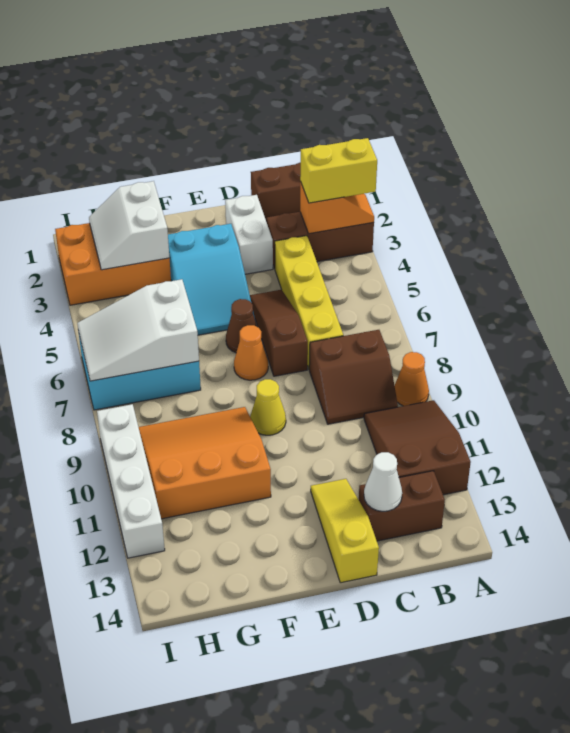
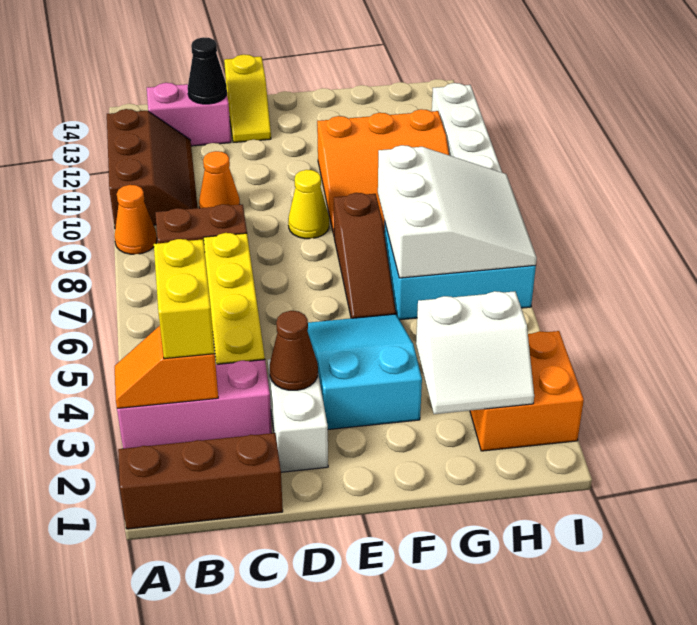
brown brick A3:C3 level 1 -> pink brick A3:C3 level 1
yellow brick A3:B3 level 3 -> yellow brick B3:B4 level 3
brown slope A10:B12 level 1 top 12 -> brown slope A10:B12 level 1 top A
brown brick B13:C13 level 1 -> pink brick B13:C13 level 1
white cone C13 level 2 -> black cone C13 level 2
brown slope D5:D7 level 1 top 7 -> brown slope F6:F8 level 1 top 8
yellow slope D12:D14 level 1 top 14 -> yellow slope D13:D14 level 1 top 14
brown cone E6 level 1 -> brown cone D3 level 2
orange cone E7 level 1 -> orange cone C10 level 1
orange brick G2:I3 level 1 -> orange brick H2:I3 level 1
white slope G2:H3 level 2 top G -> white slope G2:H3 level 2 top 3
white slope G6:I7 level 2 top G -> white slope G6:I8 level 2 top G

